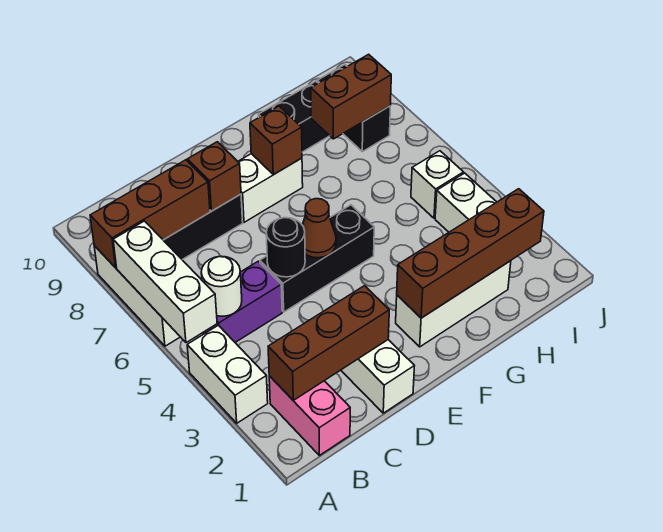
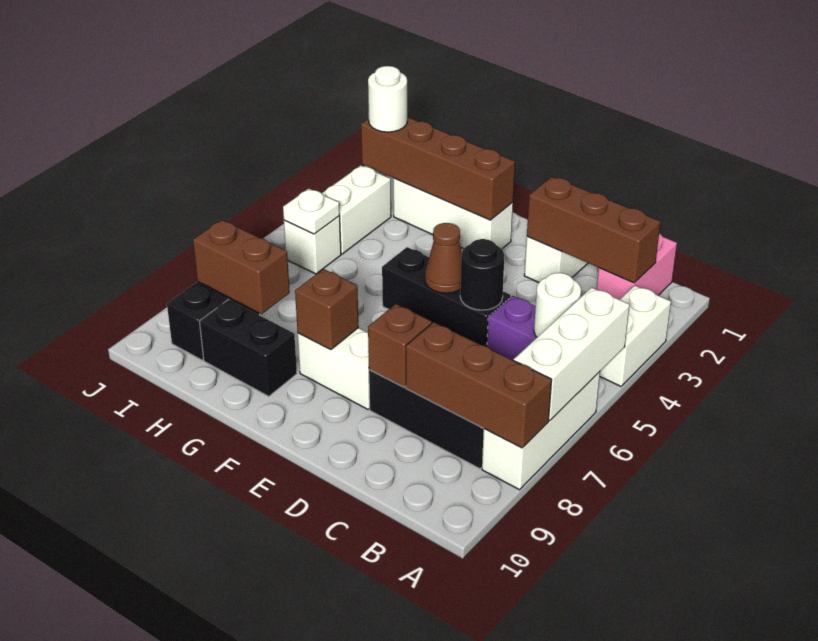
none -> white round brick I2 level 3
none -> white plate I5 level 2

